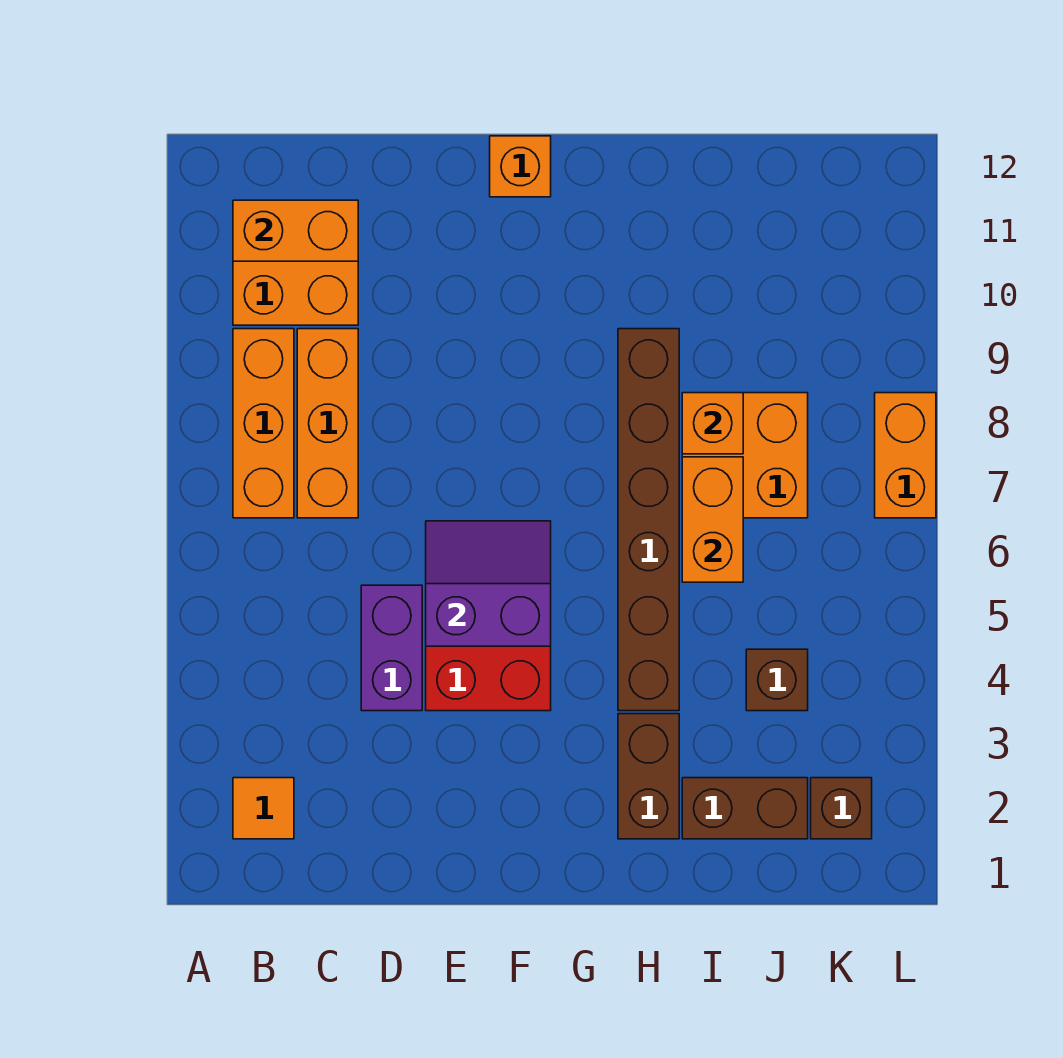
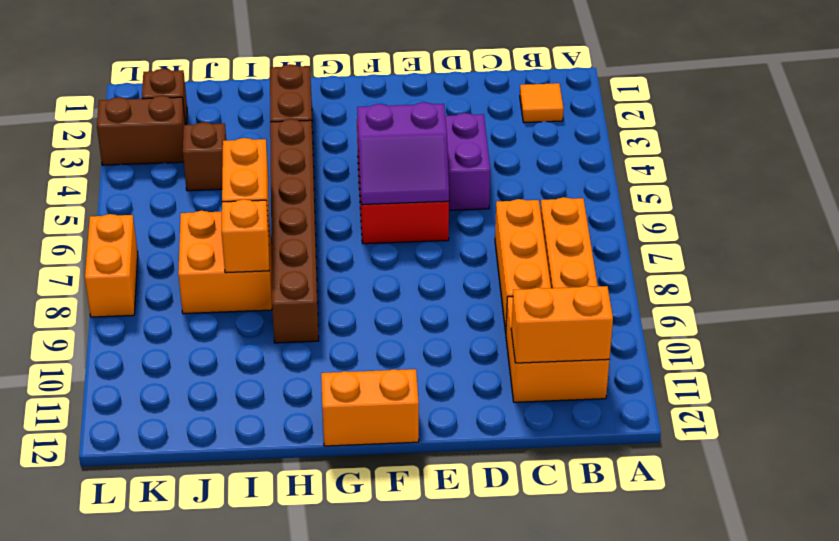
orange brick F12 level 1 -> orange brick F12:G12 level 1
brown brick I2:J2 level 1 -> brown brick K3:L3 level 1

